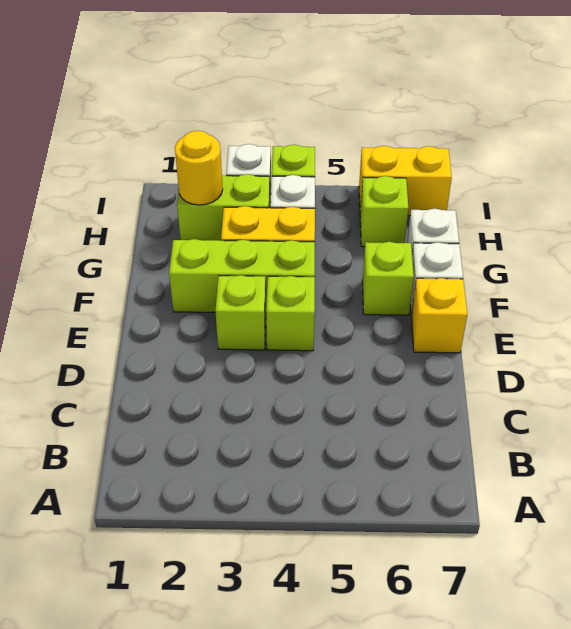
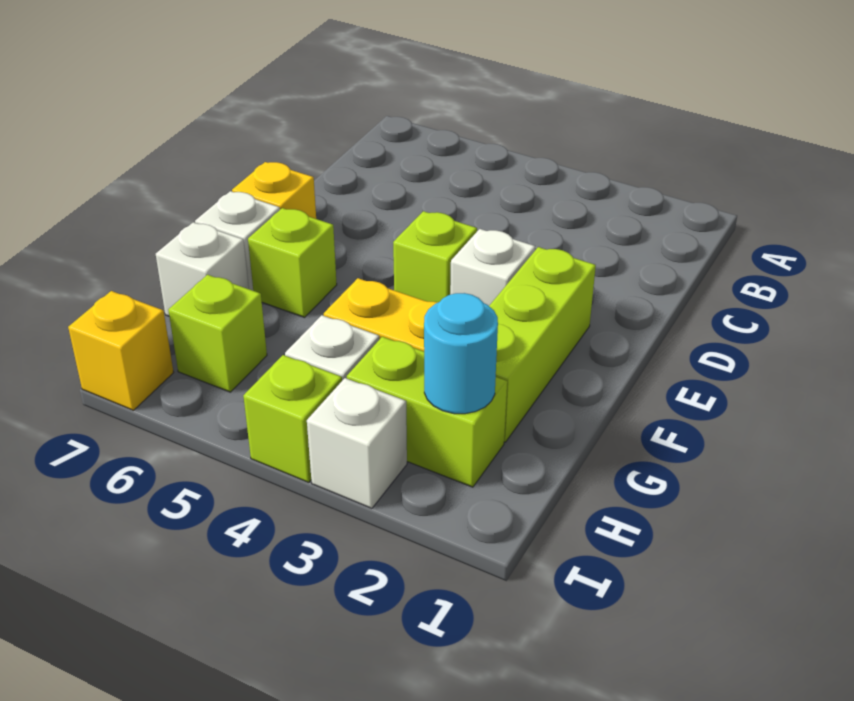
lime brick E3 level 1 -> white brick E3 level 1
lime brick F2:F4 level 1 -> lime brick E2:G2 level 1
yellow round brick H2 level 2 -> cyan round brick H2 level 2
yellow brick I6:I7 level 1 -> yellow brick I7 level 1

